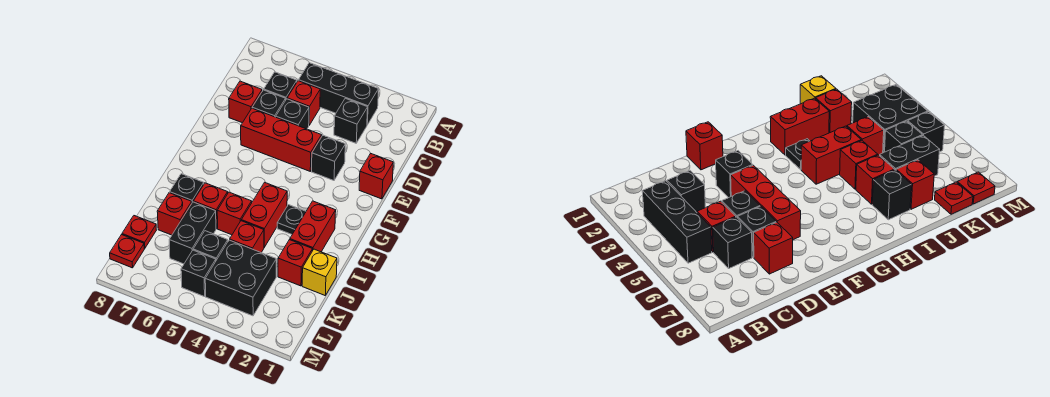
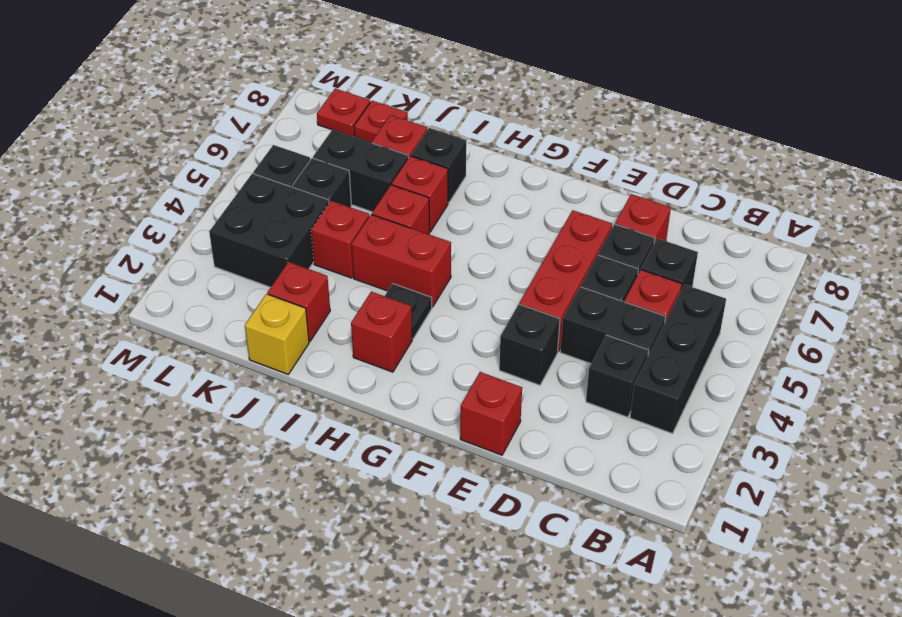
none -> black brick C4:D4 level 1
red brick H2:I2 level 1 -> red brick H2 level 1

